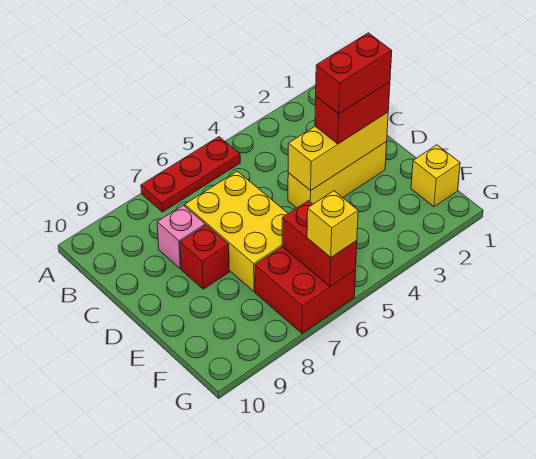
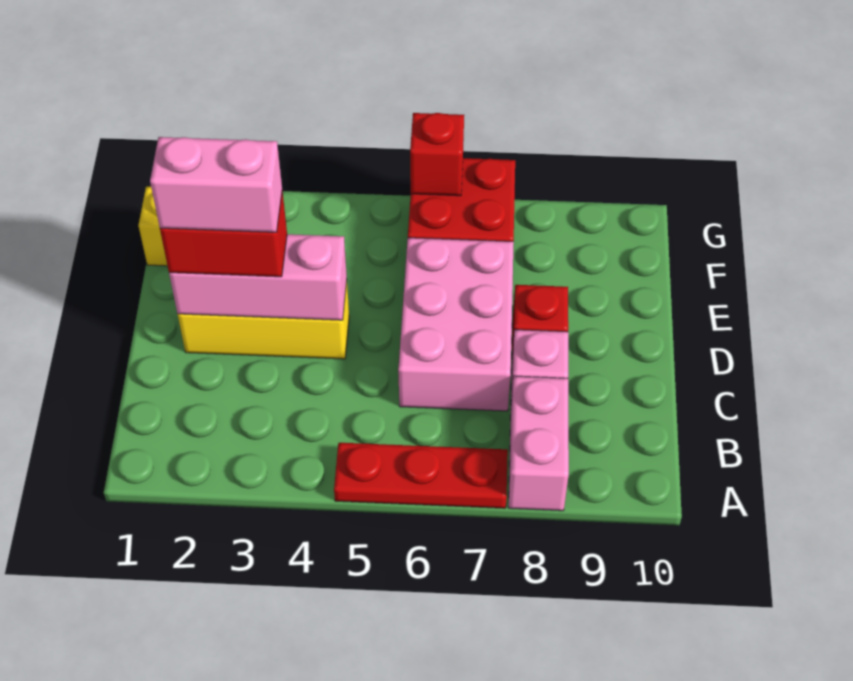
none -> pink brick A8:B8 level 1
yellow brick C6:E7 level 1 -> pink brick C6:E7 level 1
yellow brick D2:D4 level 2 -> pink brick D2:D4 level 2
red brick D2:D3 level 4 -> pink brick D2:D3 level 4
red brick F6:G6 level 2 -> red brick G6 level 2
yellow brick G6 level 3 -> none

